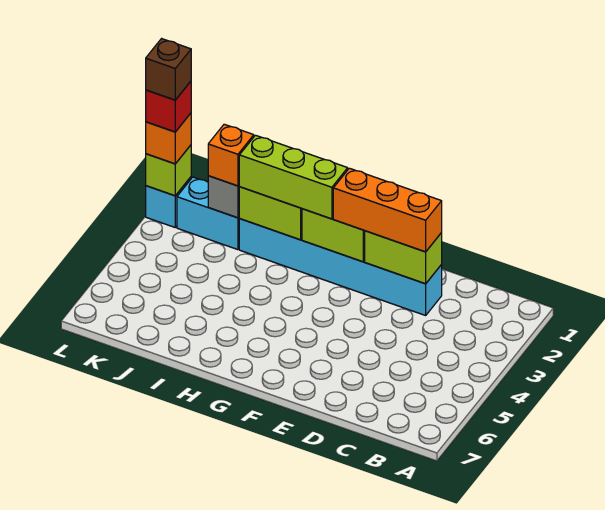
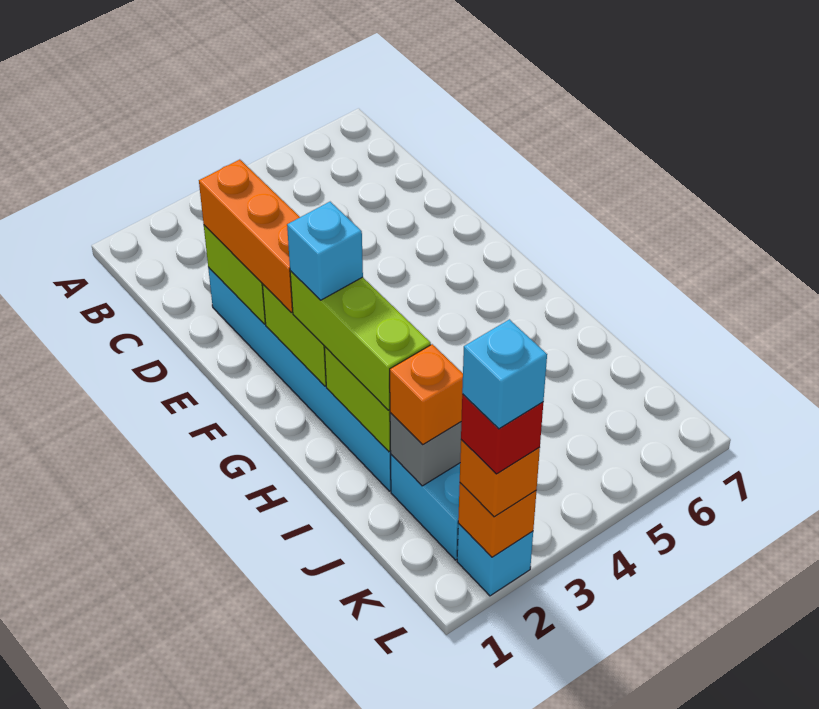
none -> cyan brick G2 level 4
lime brick L2 level 2 -> orange brick L2 level 2
brown brick L2 level 5 -> cyan brick L2 level 5

